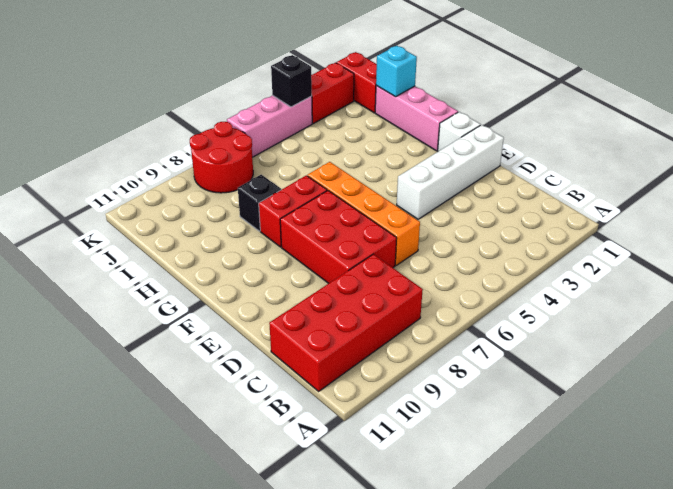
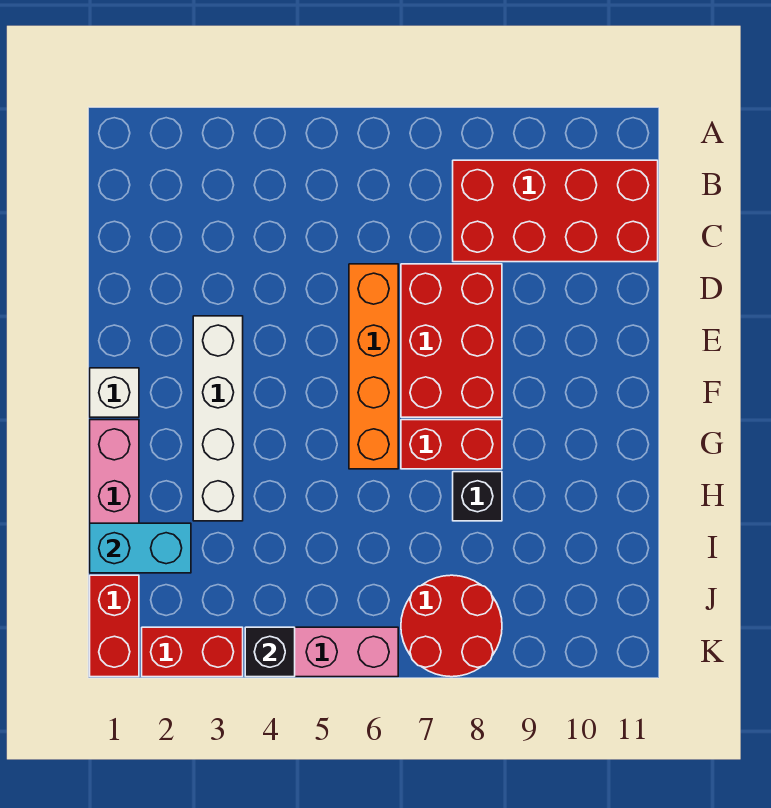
white brick E1:E4 level 1 -> white brick E3:H3 level 1
cyan brick I1 level 2 -> cyan brick I1:I2 level 2

